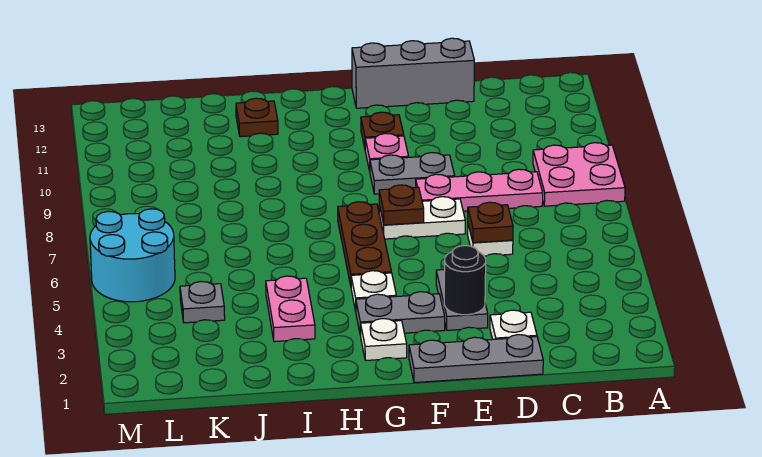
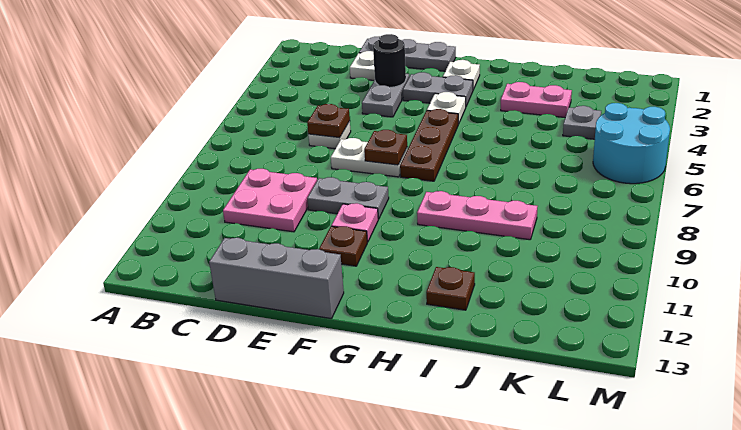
pink plate A8:B9 level 1 -> pink plate C9:D10 level 1
pink plate C8:E8 level 1 -> pink plate H9:J9 level 1
pink plate I3:I4 level 1 -> pink plate I3:J3 level 1

